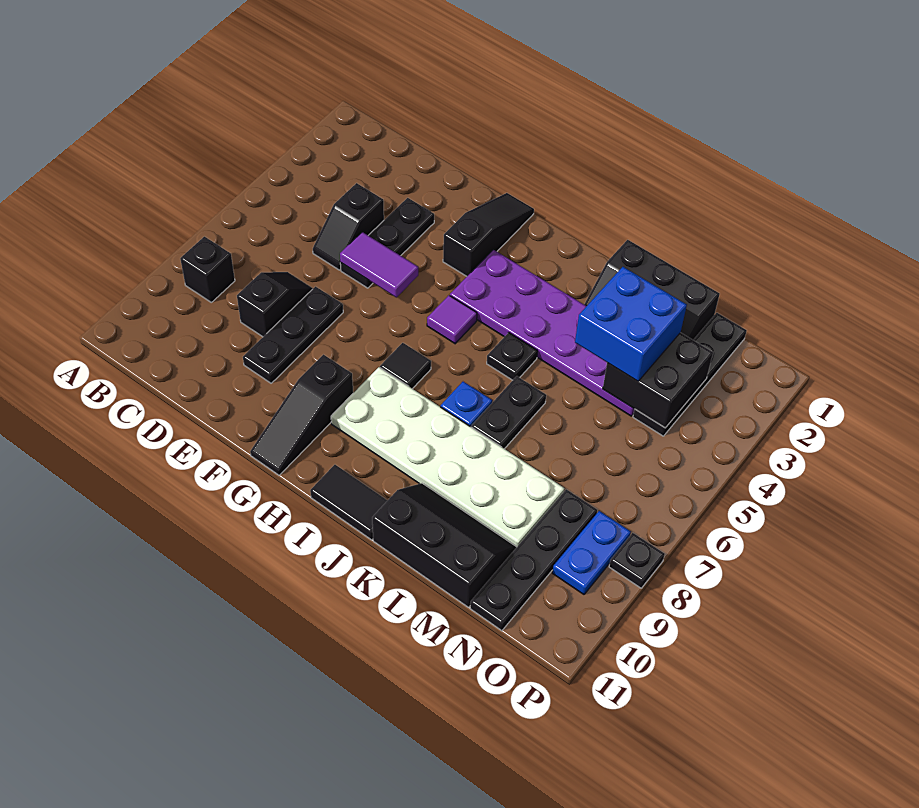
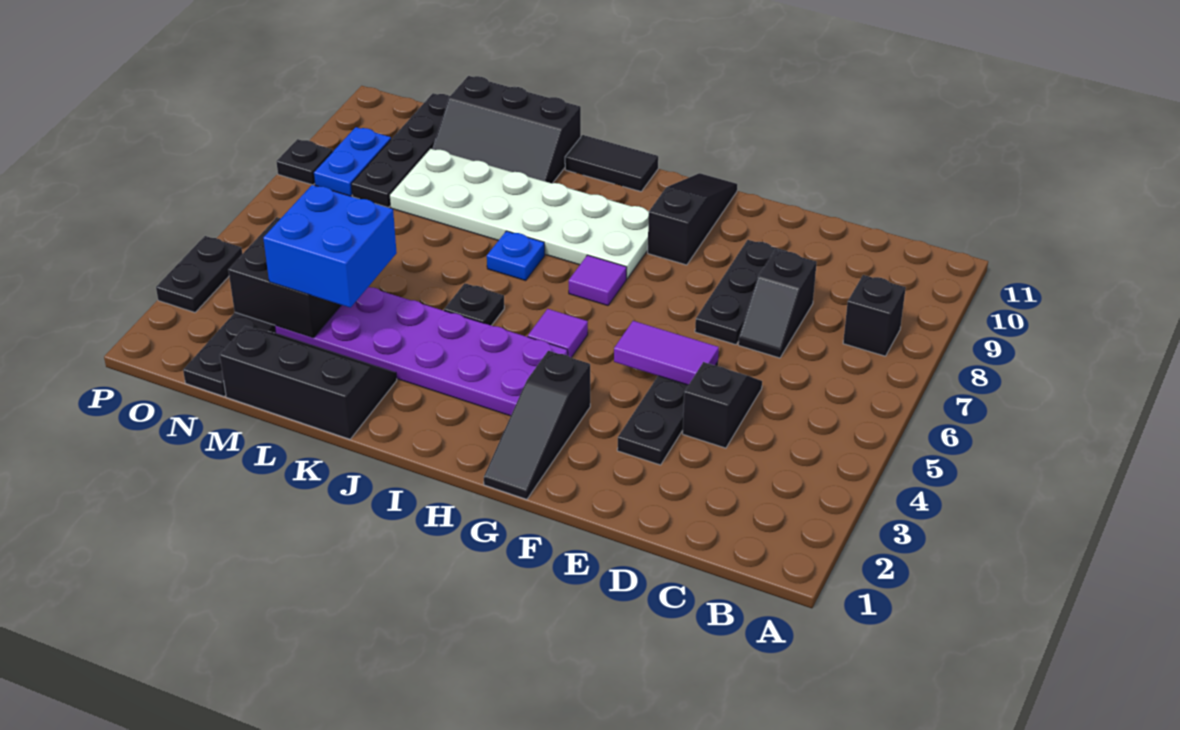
black tile H7 level 1 -> purple tile H7 level 1
black plate K6:K7 level 1 -> black plate P3:P4 level 1

